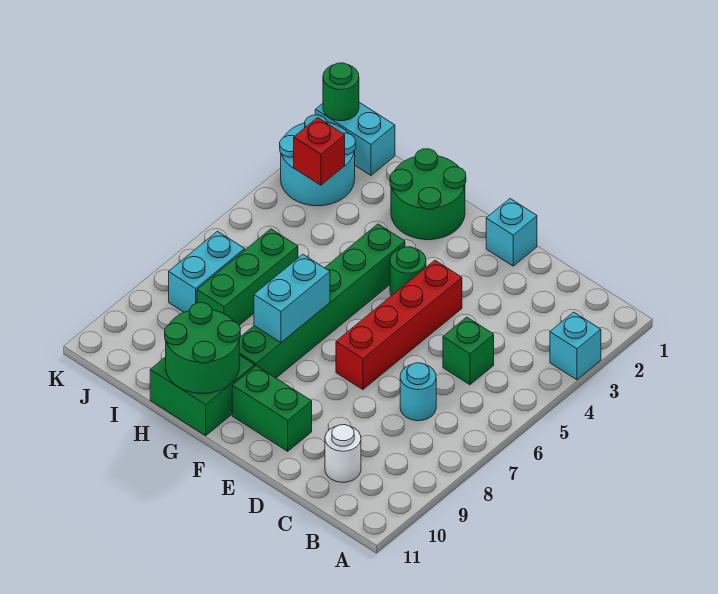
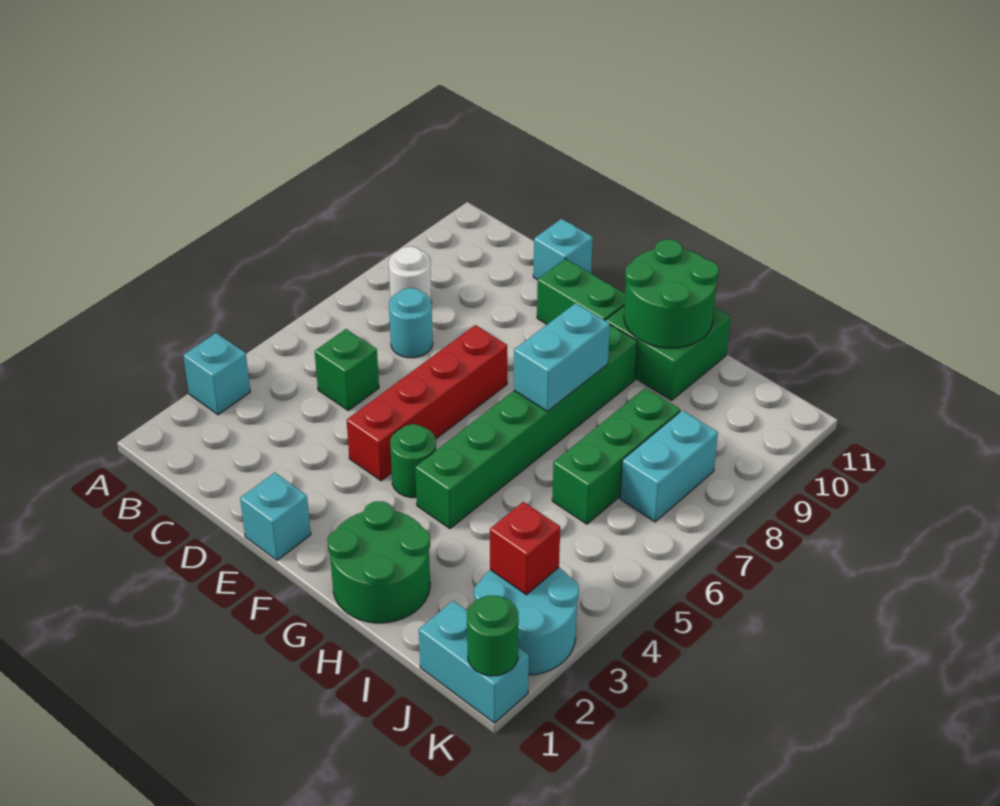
white round brick C10 level 1 -> white round brick B8 level 1
none -> cyan brick D11 level 1

